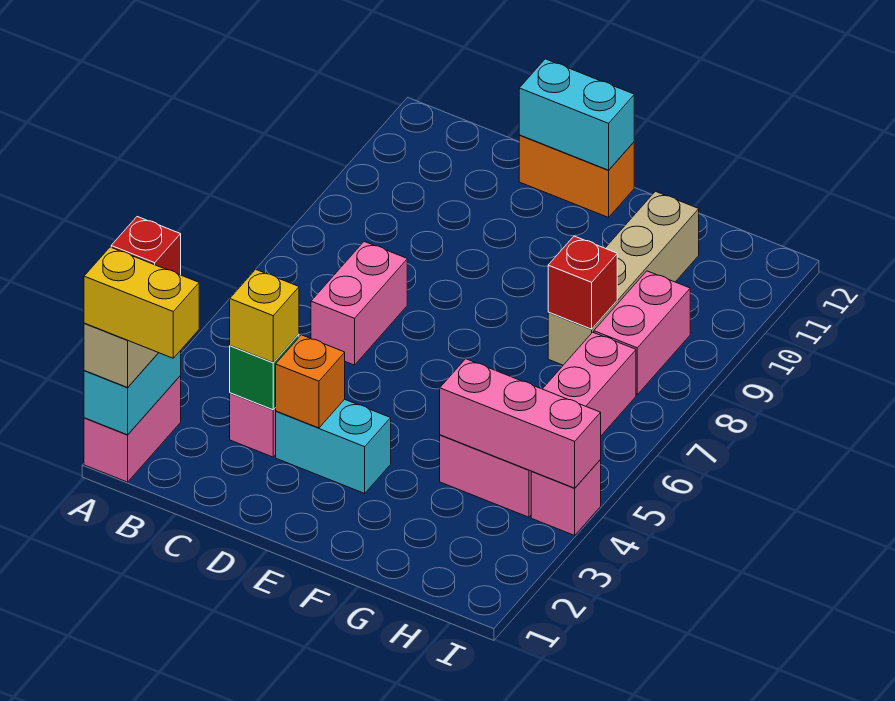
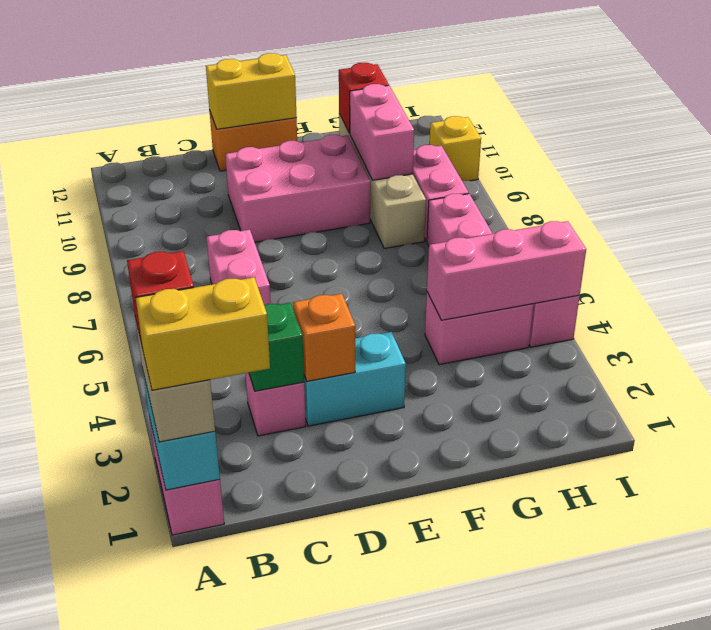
yellow brick C3 level 3 -> yellow brick I10 level 1
none -> pink brick D9:F10 level 1
cyan brick D12:E12 level 2 -> yellow brick D12:E12 level 2
red brick G8 level 2 -> red brick G11 level 2
none -> pink brick G9:G10 level 2

